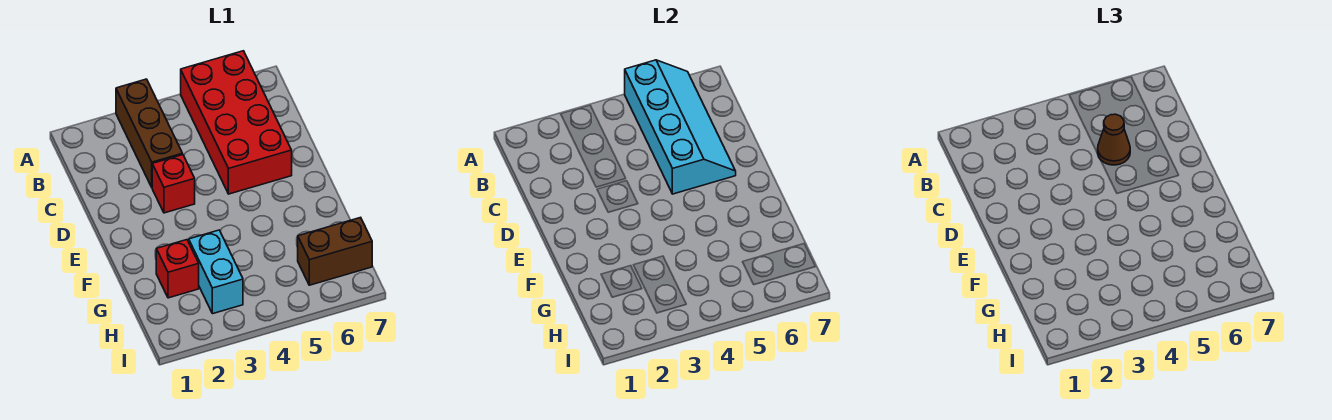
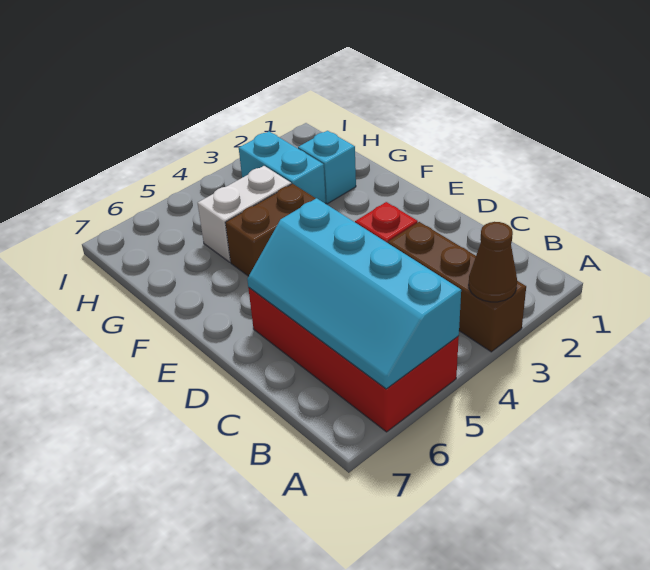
brown cone C5 level 3 -> brown cone A3 level 2
red brick G2 level 1 -> cyan brick G2 level 1
none -> white brick G4:G5 level 1
brown brick H6:H7 level 1 -> brown brick F4:F5 level 1

